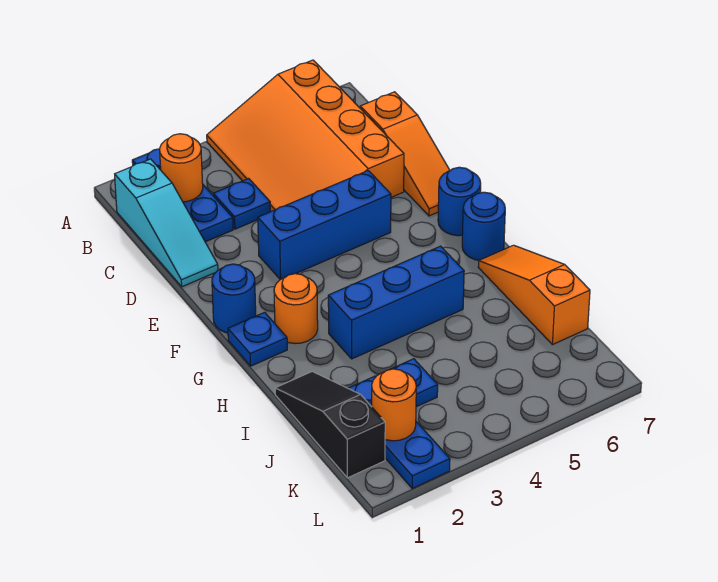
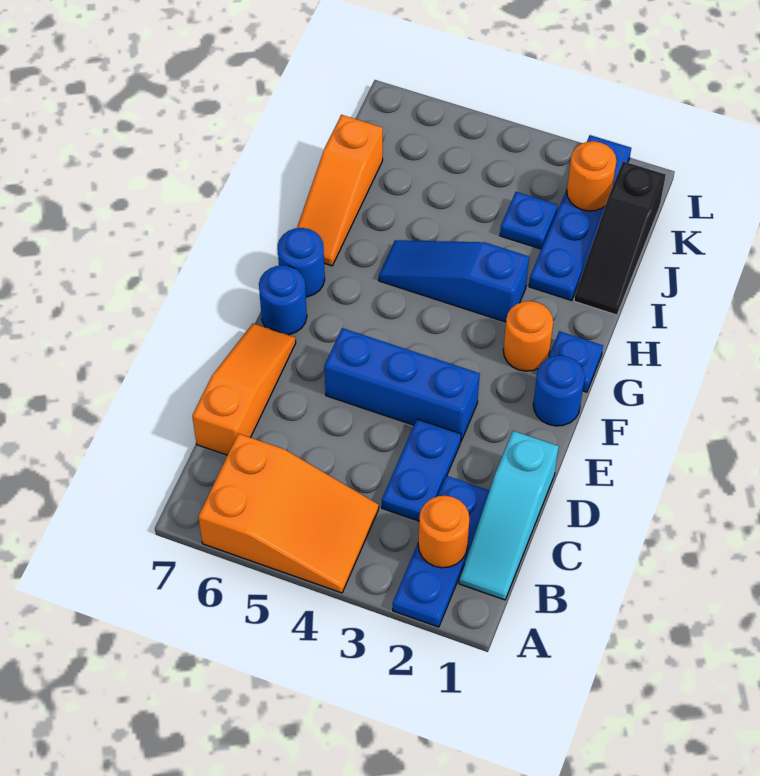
orange slope A4:D6 level 1 top 6 -> orange slope A4:B6 level 1 top 6
cyan slope B1:D1 level 1 top B -> cyan slope B1:D1 level 1 top D
blue plate C3 level 1 -> blue plate C3:D3 level 1
blue brick H3:H5 level 1 -> blue slope H3:H5 level 1 top 3
blue plate J2:L2 level 1 -> blue plate I2:L2 level 1

